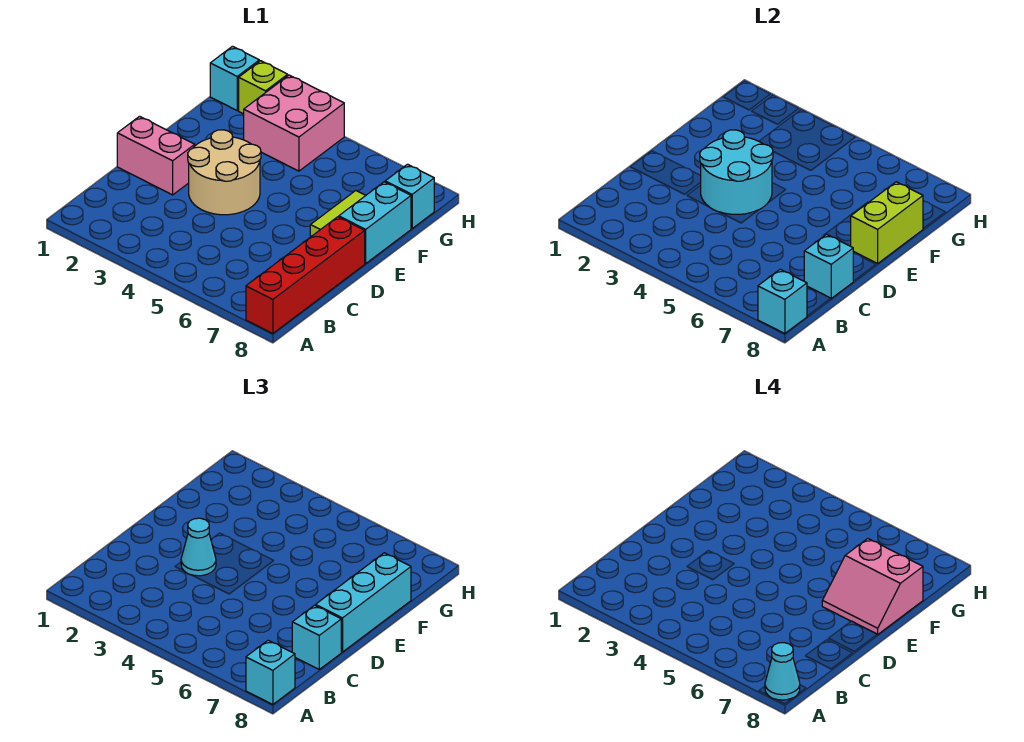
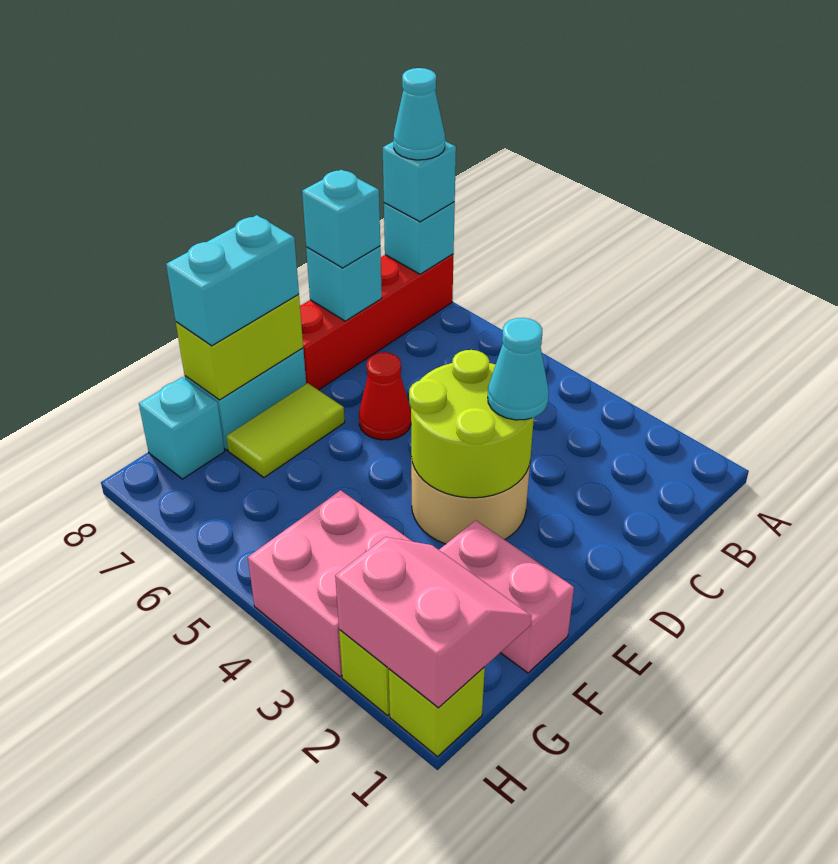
pink brick D1:D2 level 1 -> pink brick F1:F2 level 1
cyan round brick D3:E4 level 2 -> lime round brick D3:E4 level 2
none -> red cone D6 level 1
cyan brick D8:F8 level 3 -> cyan brick E8:F8 level 3
pink slope E7:F8 level 4 top F -> pink slope G1:H2 level 2 top H
cyan brick H1 level 1 -> lime brick H1 level 1

